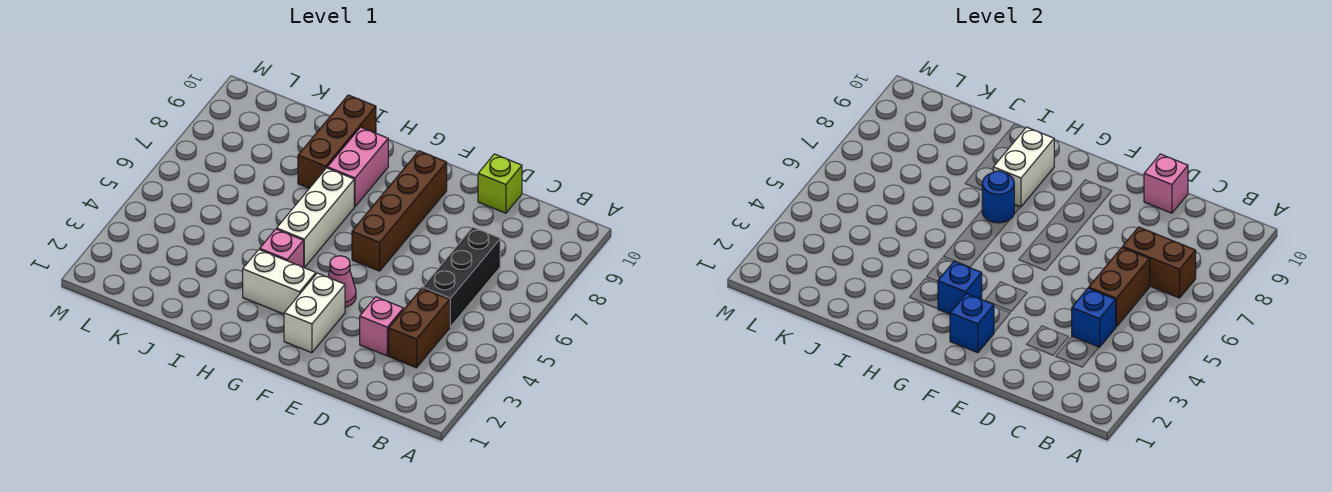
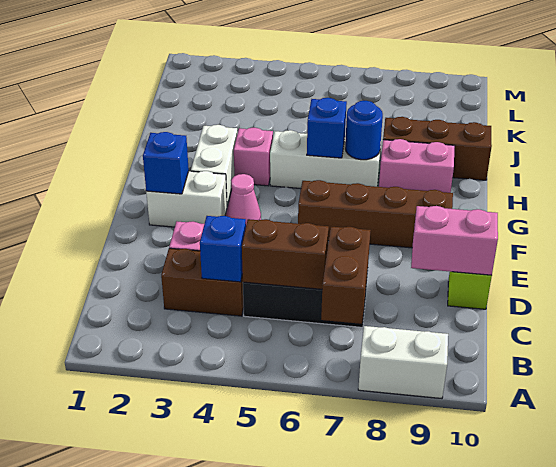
pink brick D10 level 2 -> pink brick D9:D10 level 2
blue brick G3 level 2 -> blue brick H6 level 2
white brick H8:H9 level 2 -> white brick A8:A9 level 1

